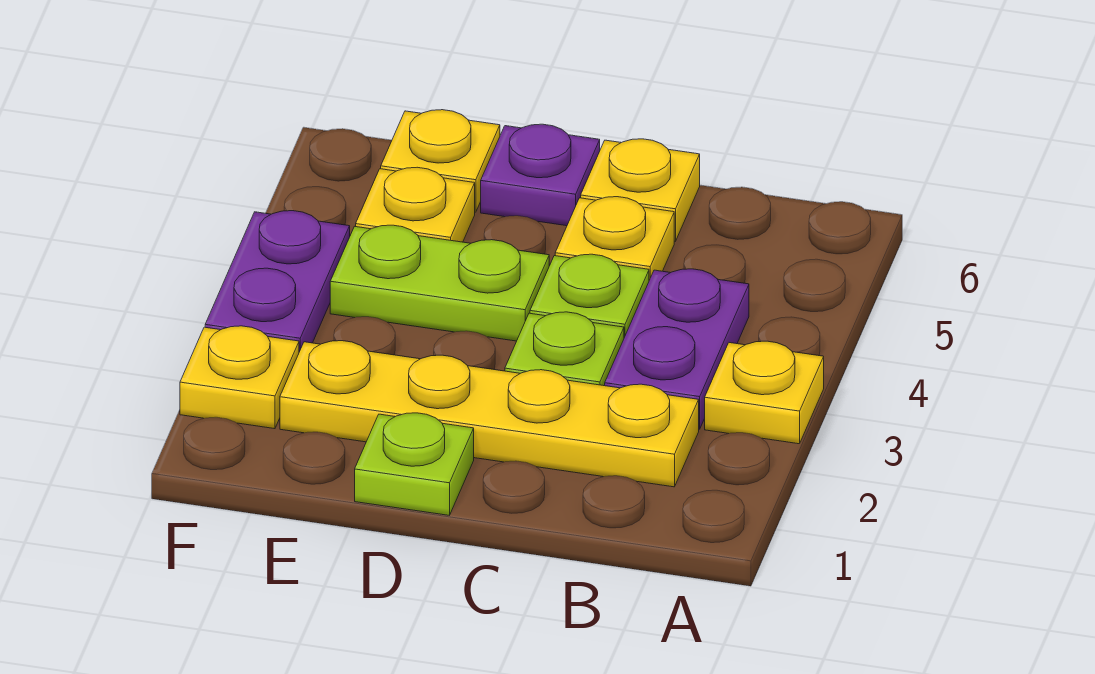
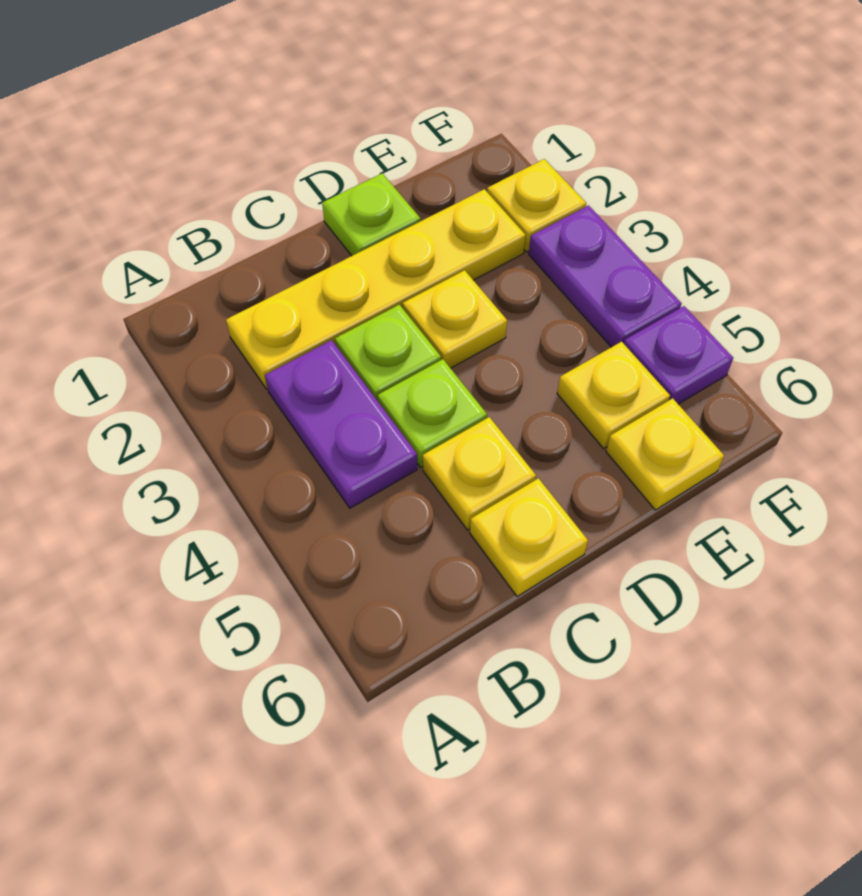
yellow plate A3 level 1 -> yellow plate D3 level 1
lime plate D4:E4 level 1 -> none
purple plate D6 level 1 -> purple plate F5 level 1

